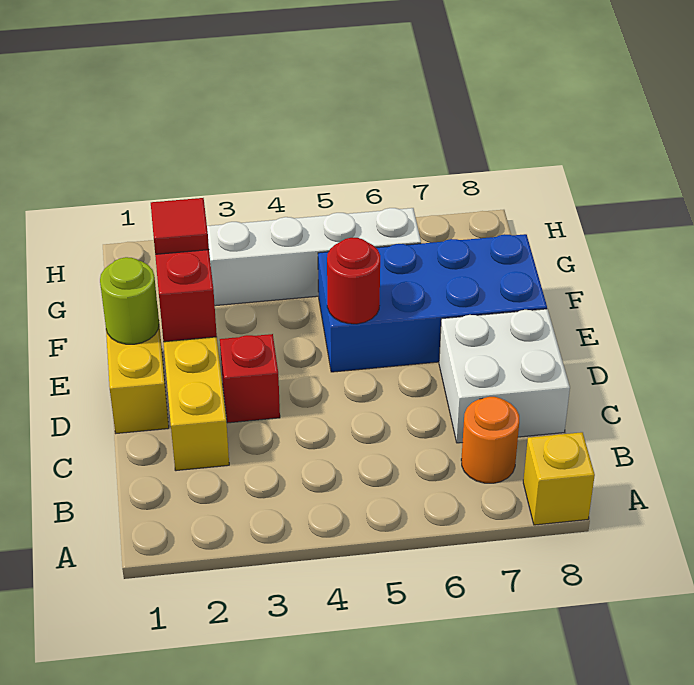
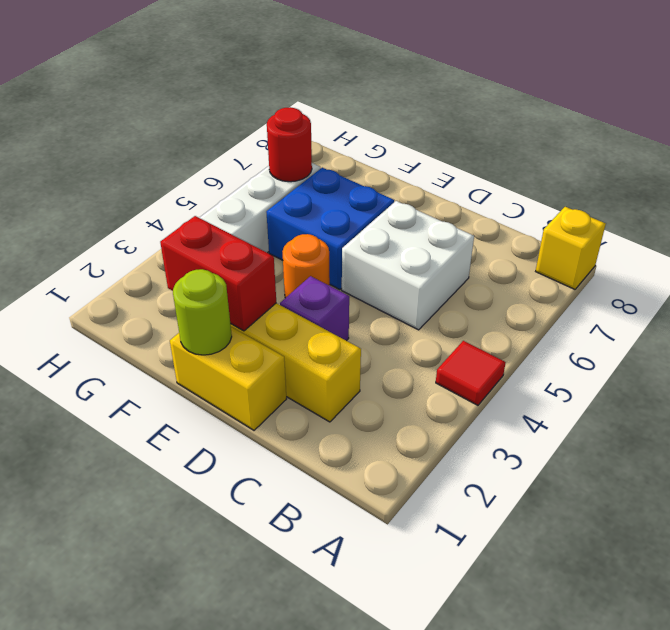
orange round brick B7 level 1 -> orange round brick E4 level 1
white brick C7:D8 level 1 -> white brick C5:D6 level 1
red brick D3 level 1 -> purple brick D3 level 1
blue brick E5:F8 level 1 -> blue brick E5:F6 level 1
red round brick E5 level 2 -> red round brick G6 level 2
red tile F2 level 3 -> red tile A4 level 1

